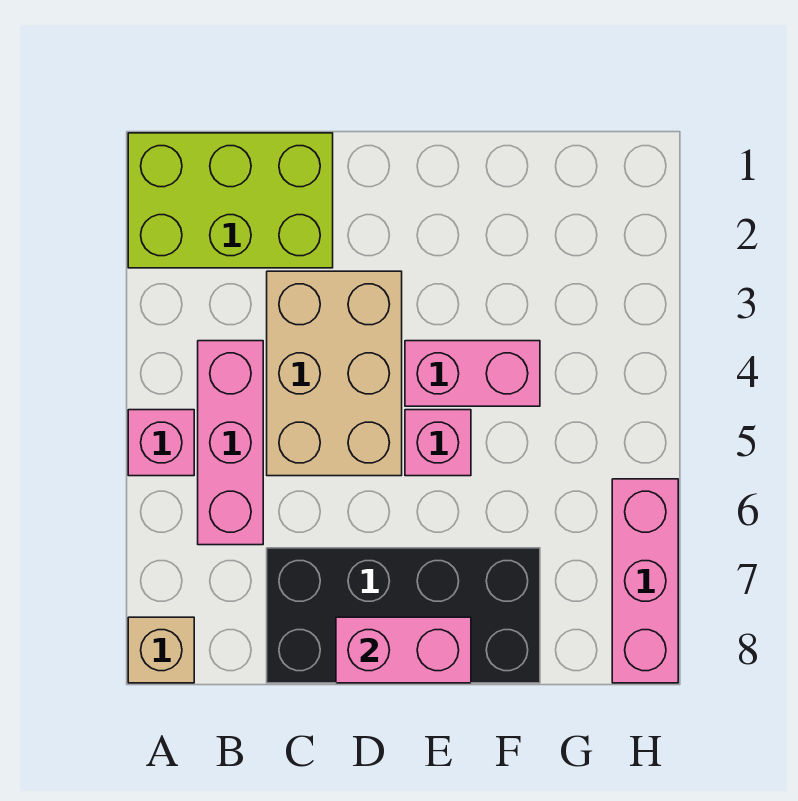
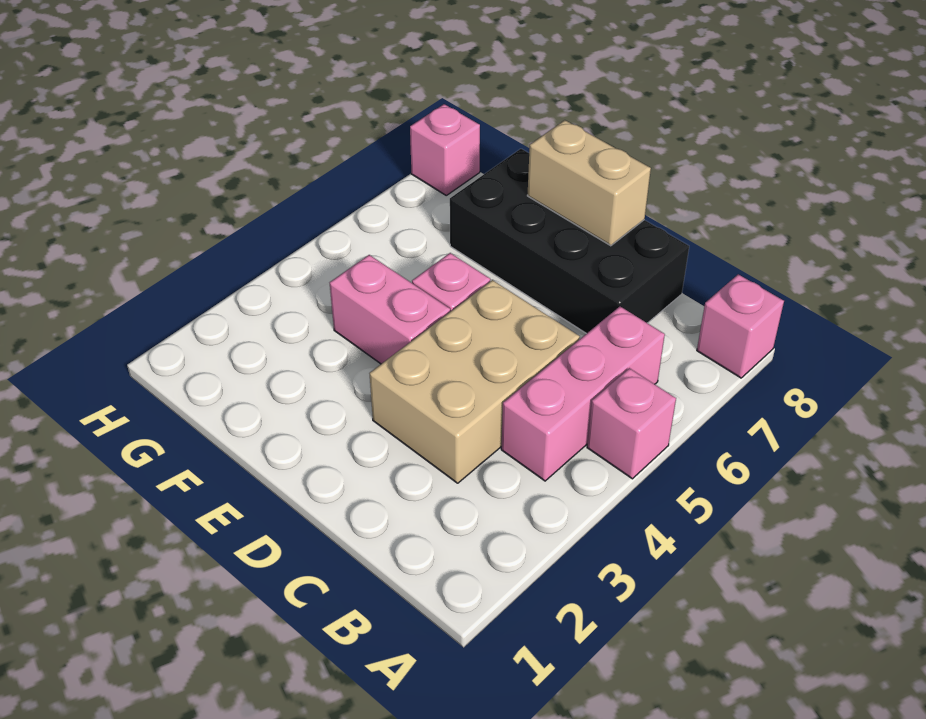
lime brick A1:C2 level 1 -> none
tan brick A8 level 1 -> pink brick A8 level 1
pink brick D8:E8 level 2 -> tan brick D8:E8 level 2
pink brick H6:H8 level 1 -> pink brick H8 level 1

